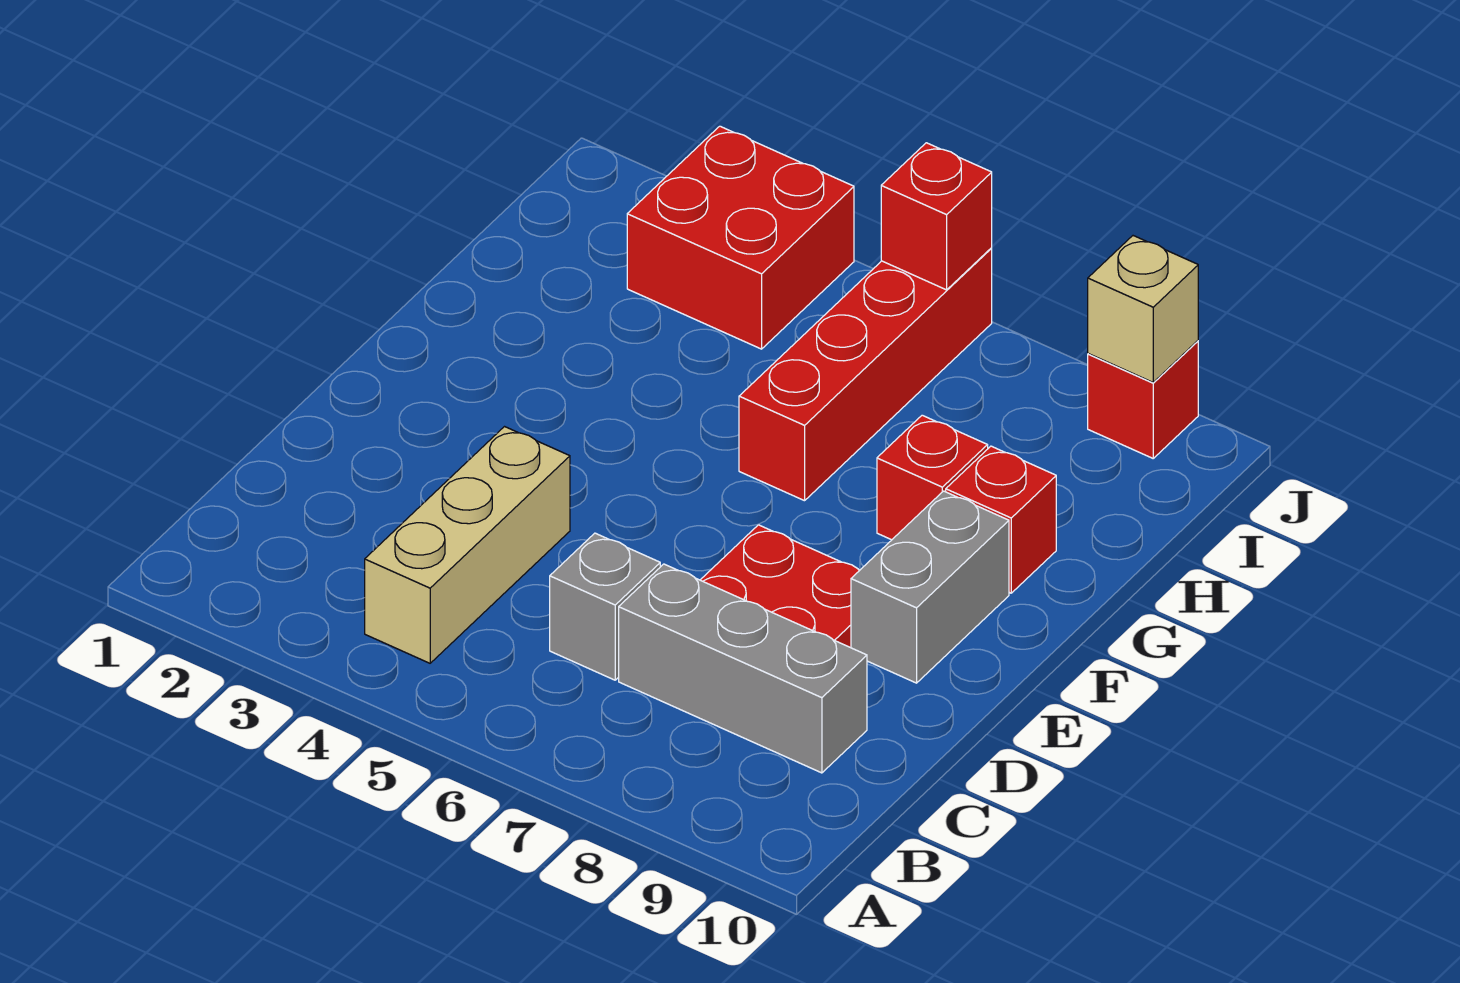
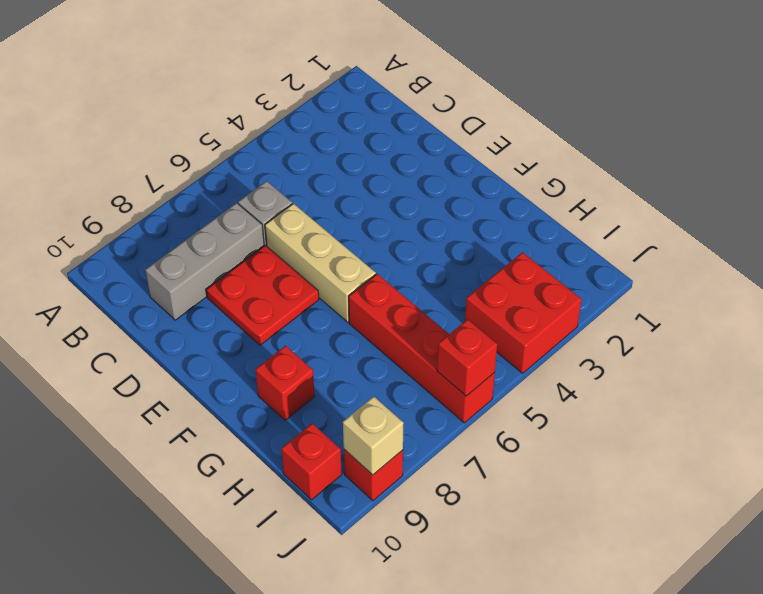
tan brick B4:D4 level 1 -> tan brick D6:F6 level 1
grey brick E9:F9 level 1 -> none
red brick G8 level 1 -> red brick I10 level 1

